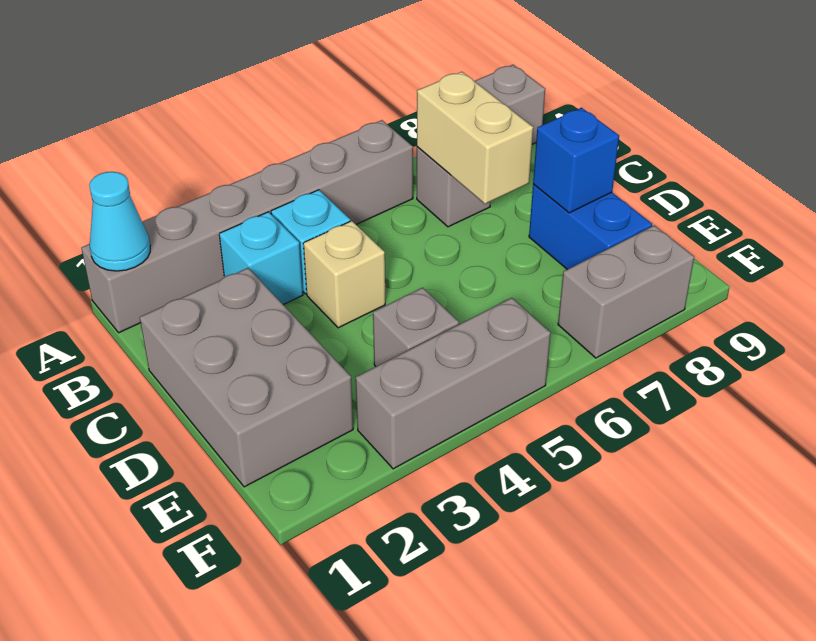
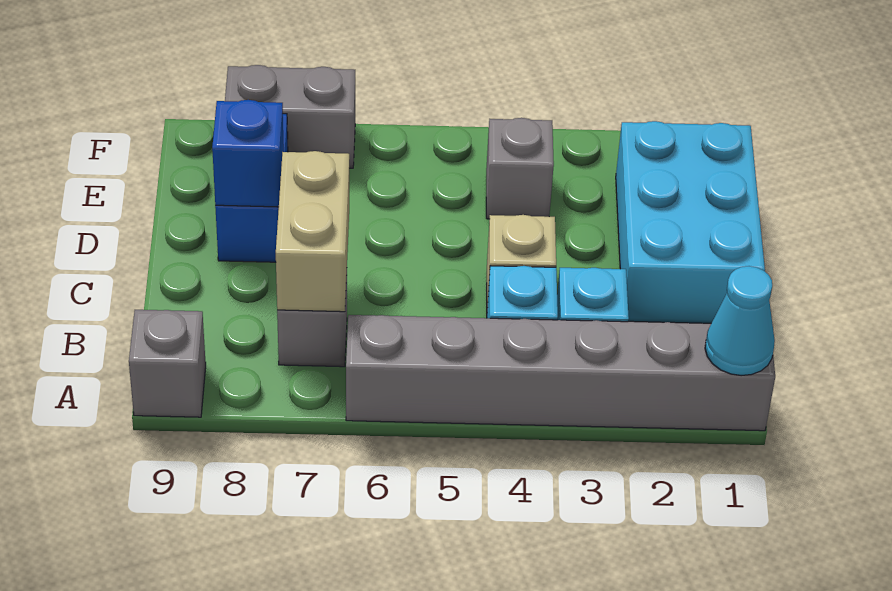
grey brick C1:E2 level 1 -> cyan brick C1:E2 level 1
grey brick F3:F5 level 1 -> none

